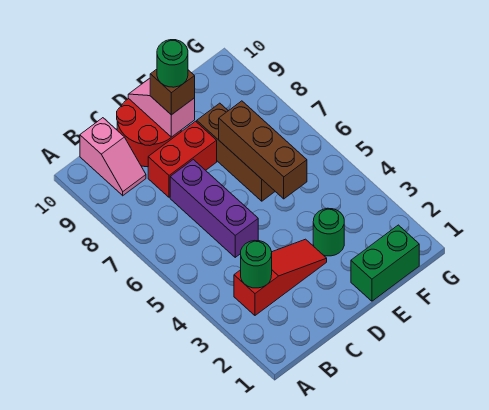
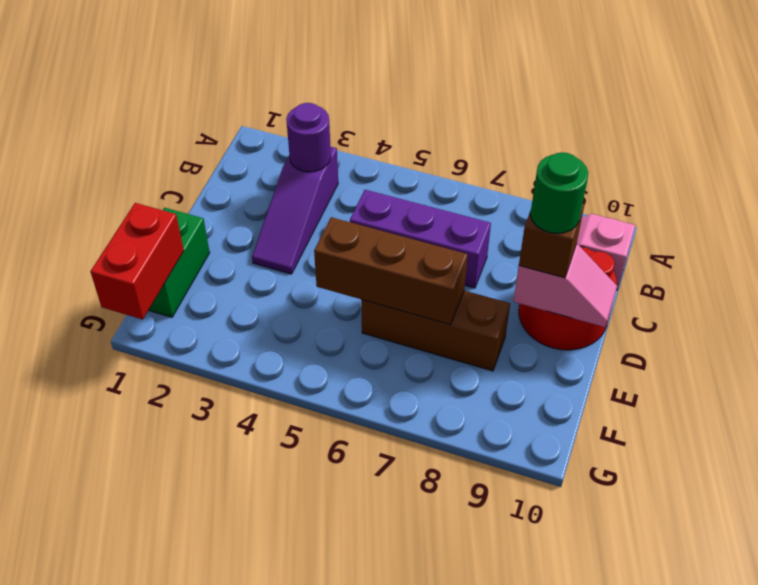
red slope B3:D3 level 1 top B -> purple slope B3:D3 level 1 top B
green round brick B3 level 2 -> purple round brick B3 level 2
red brick C8:D8 level 1 -> red brick F1:G1 level 2
green round brick E3 level 1 -> none

